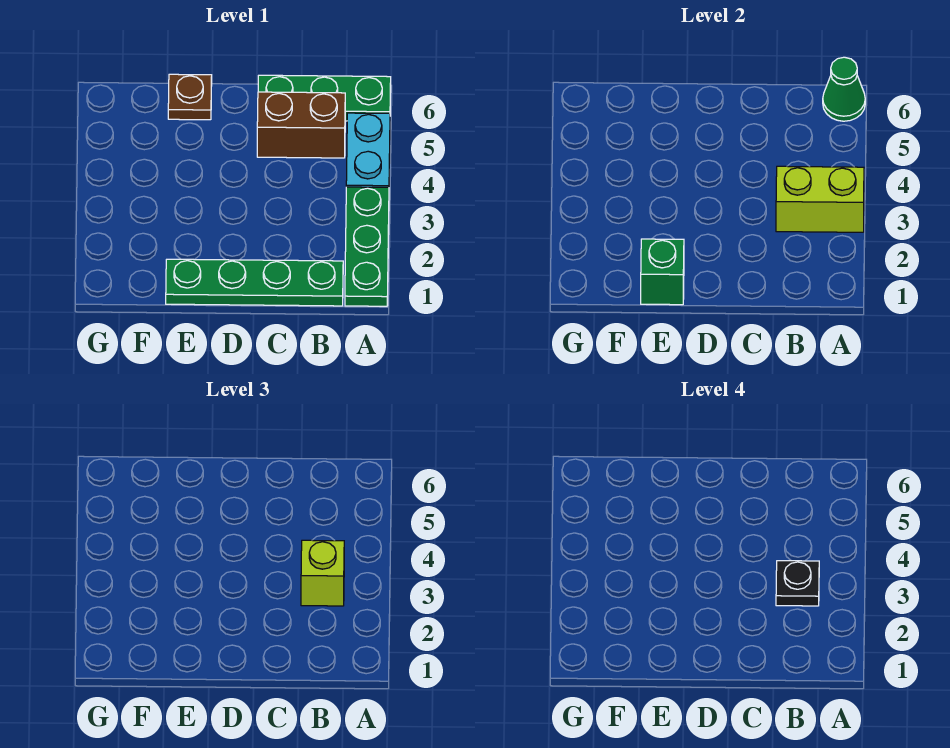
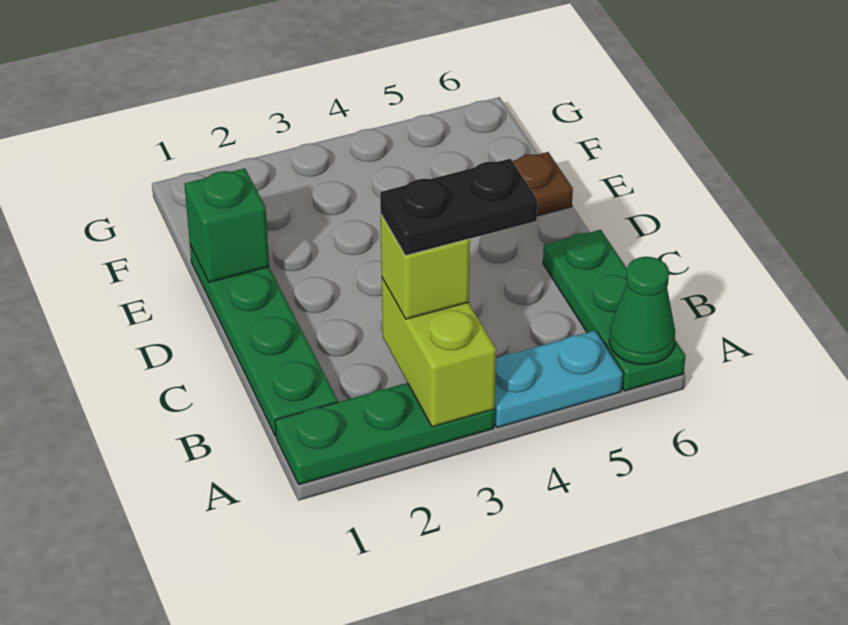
black plate B3 level 4 -> black plate B3:B4 level 4
brown brick B5:C5 level 1 -> none

